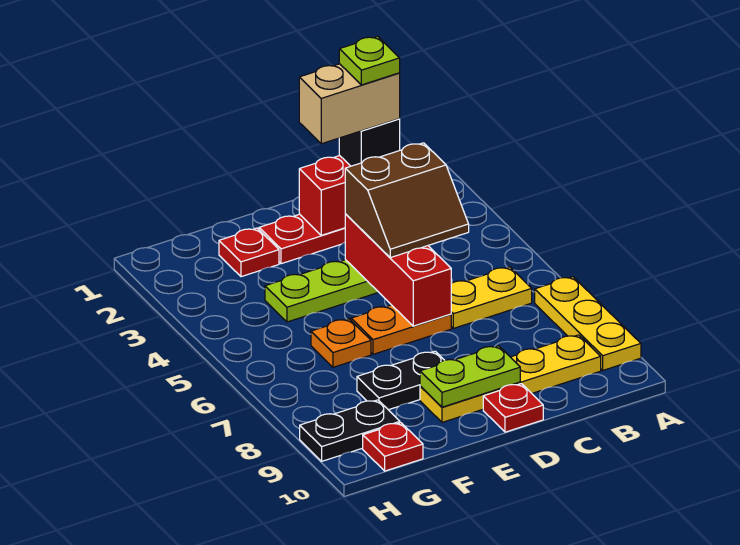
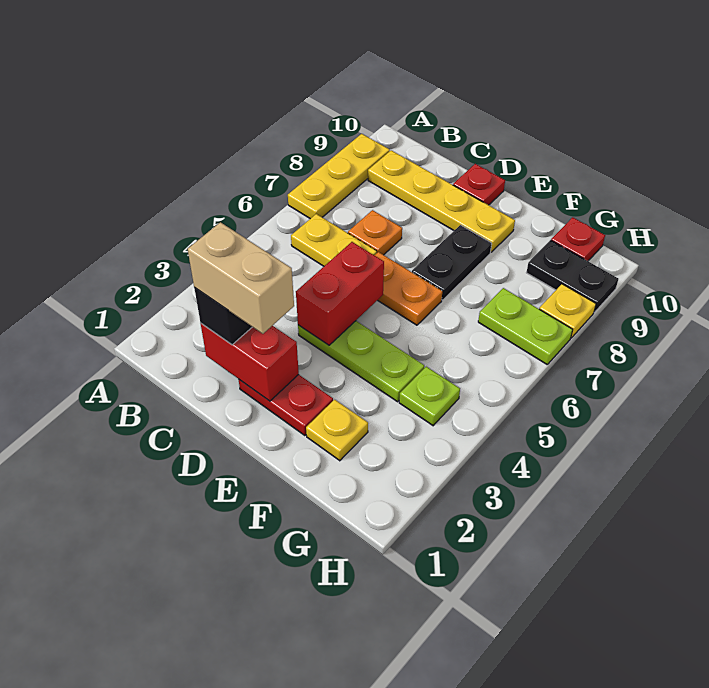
lime plate C2 level 5 -> lime plate G4 level 1
brown slope C4:D5 level 3 top 4 -> none
red brick D4:D6 level 2 -> red brick D4:D5 level 2
lime plate D9:E9 level 2 -> lime plate G7:H7 level 1
black plate E8:F8 level 1 -> black plate E7:E8 level 1
red plate F2 level 1 -> yellow plate F2 level 1
orange plate F6 level 1 -> orange plate C7 level 1
none -> yellow plate H8 level 1

